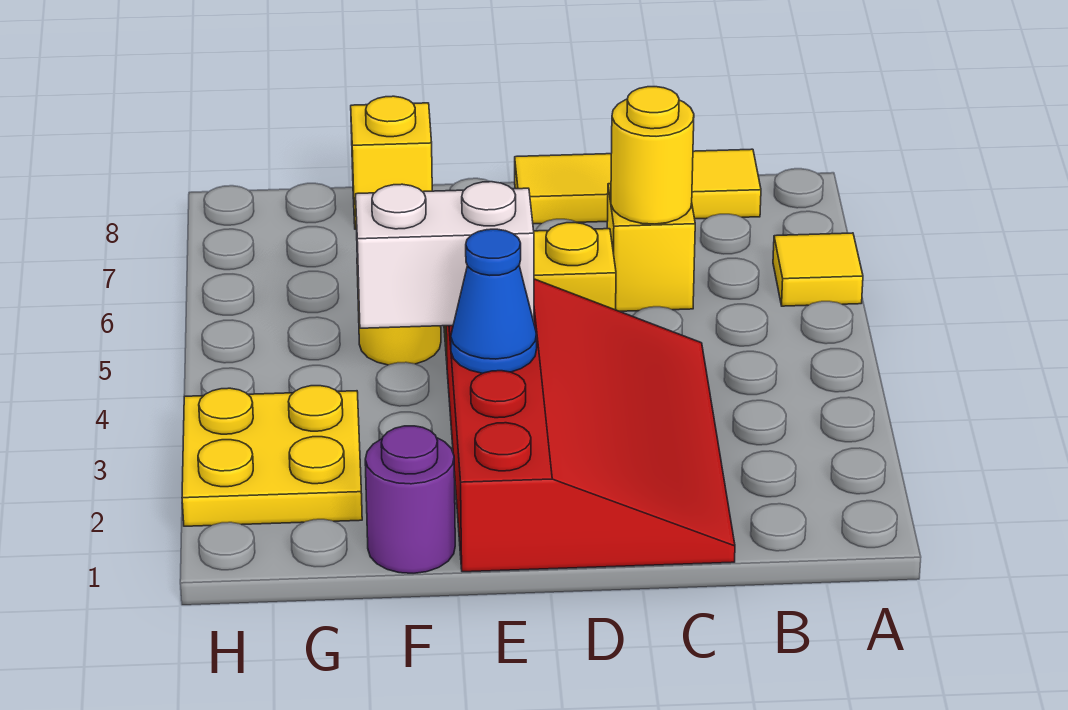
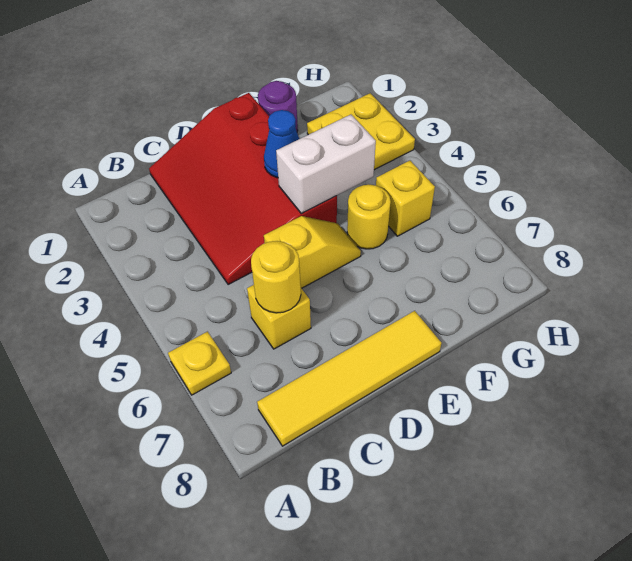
yellow tile A6 level 1 -> yellow plate A6 level 1
yellow tile B8:D8 level 1 -> yellow tile B8:E8 level 1
yellow brick F8 level 1 -> yellow brick G5 level 1

